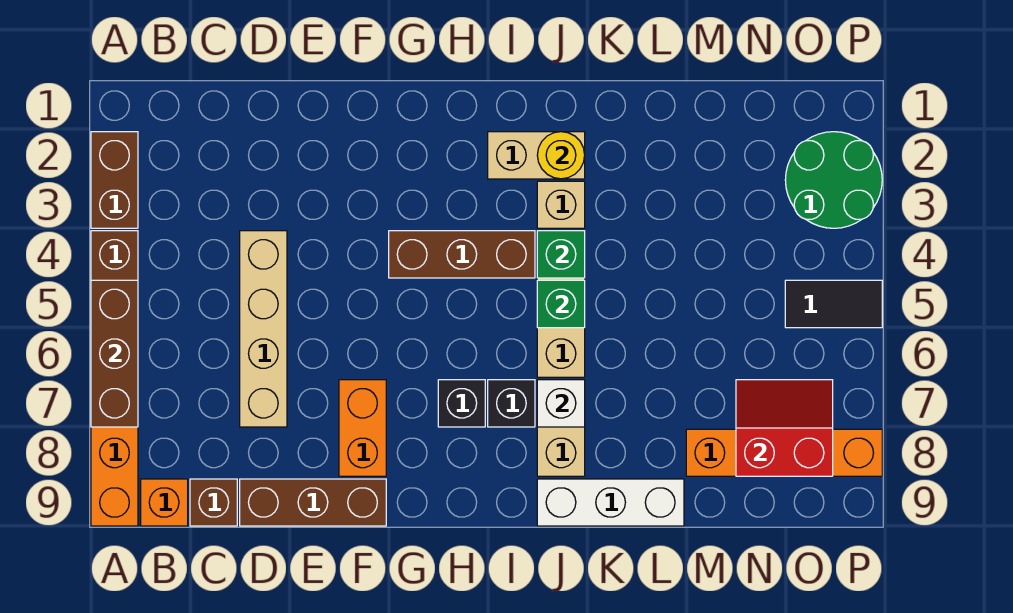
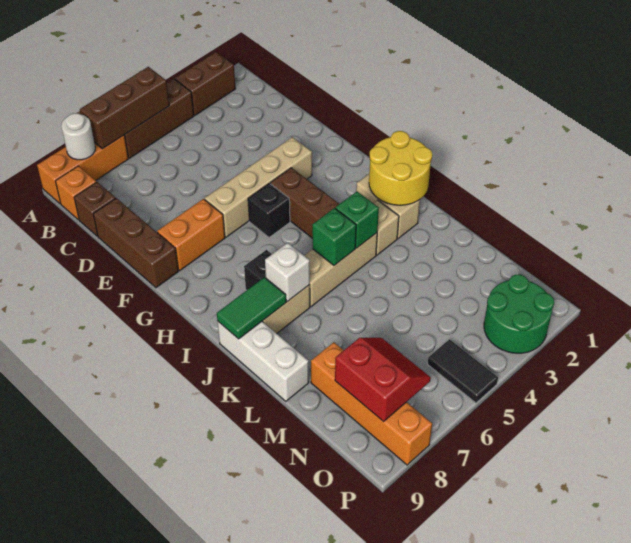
none -> white round brick A8 level 2
tan brick D4:D7 level 1 -> tan brick F3:F6 level 1
black brick H7 level 1 -> black brick G5 level 1
yellow round brick J2 level 2 -> yellow round brick I1:J2 level 2
none -> green tile J8:J9 level 2

